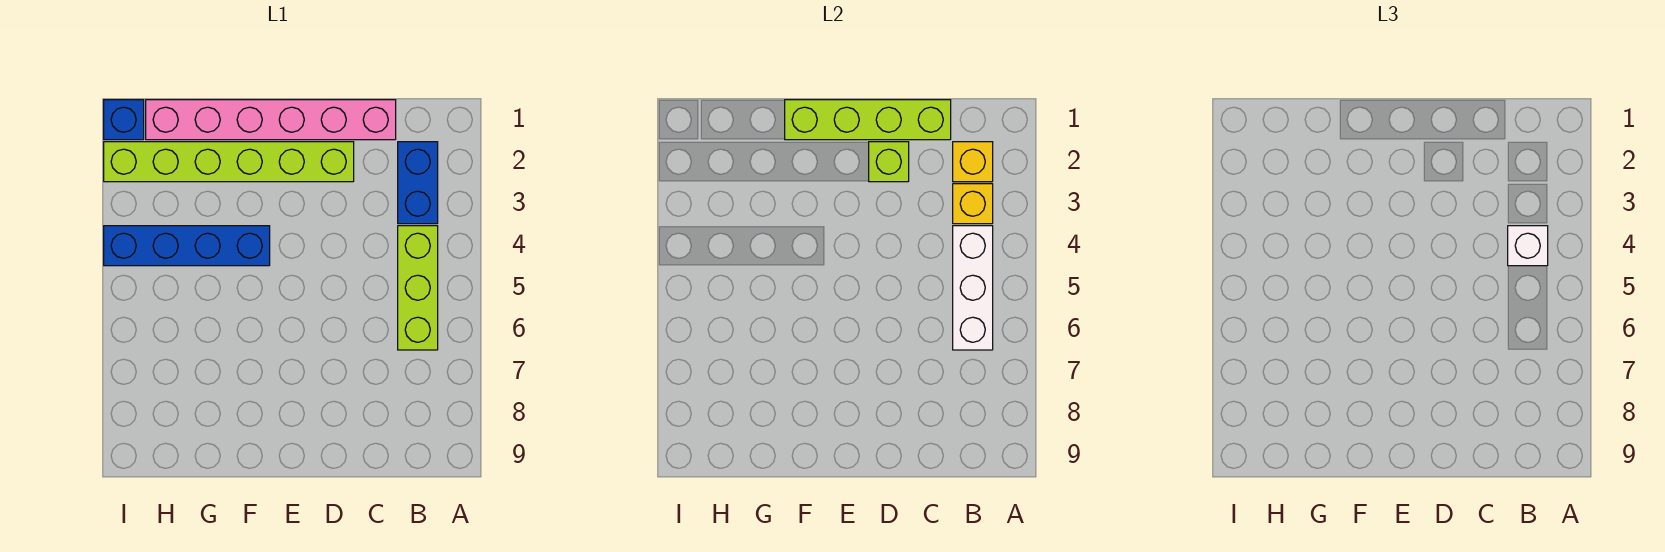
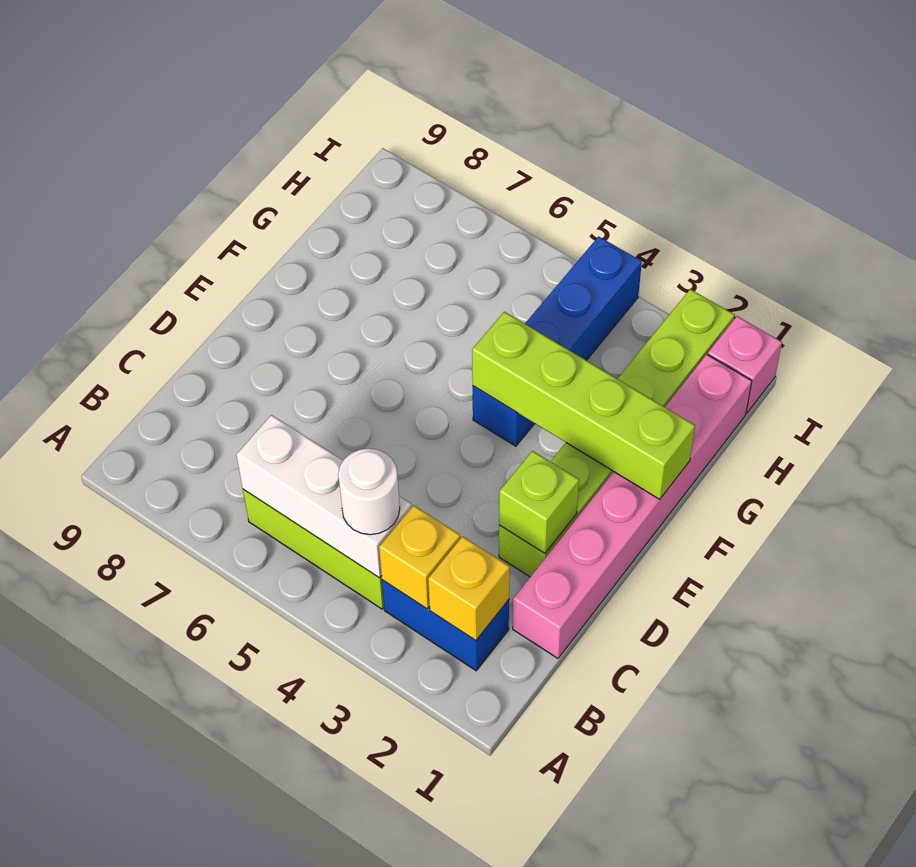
white brick B4 level 3 -> white round brick B4 level 3
lime brick C1:F1 level 2 -> lime brick F1:F4 level 2
blue brick I1 level 1 -> pink brick I1 level 1

